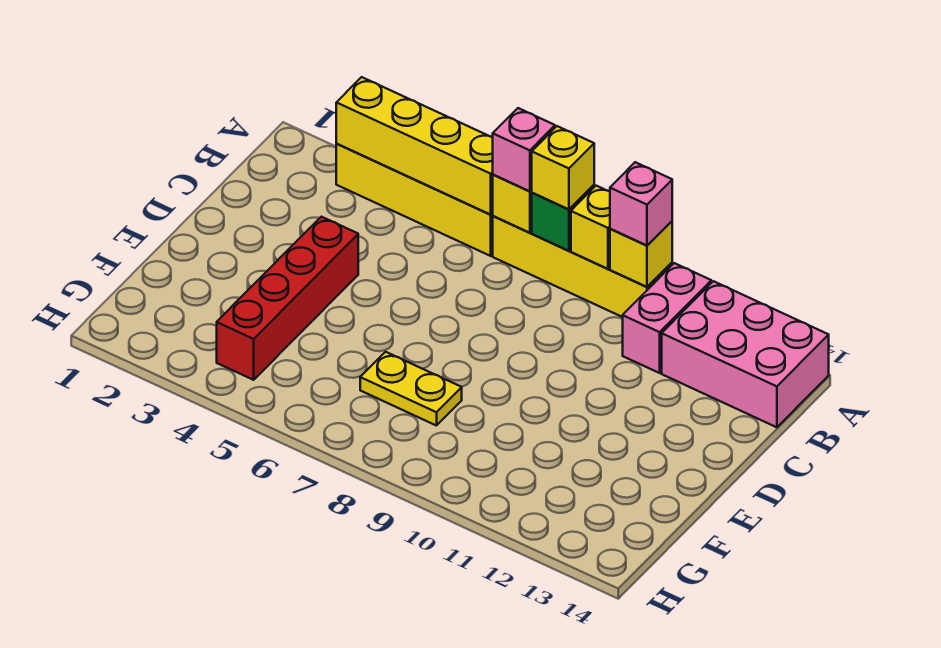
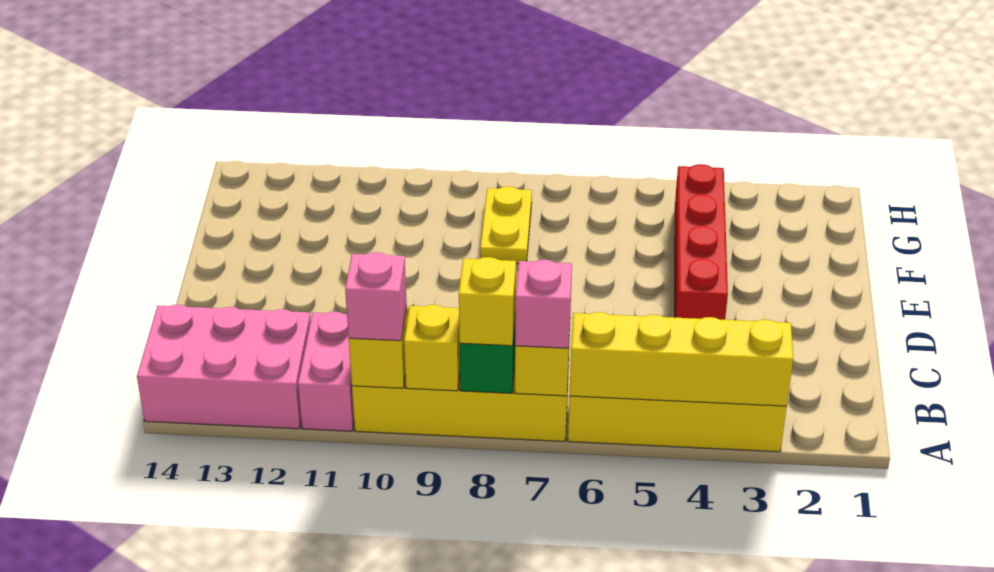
yellow plate F7:F8 level 1 -> yellow plate F8:G8 level 1

